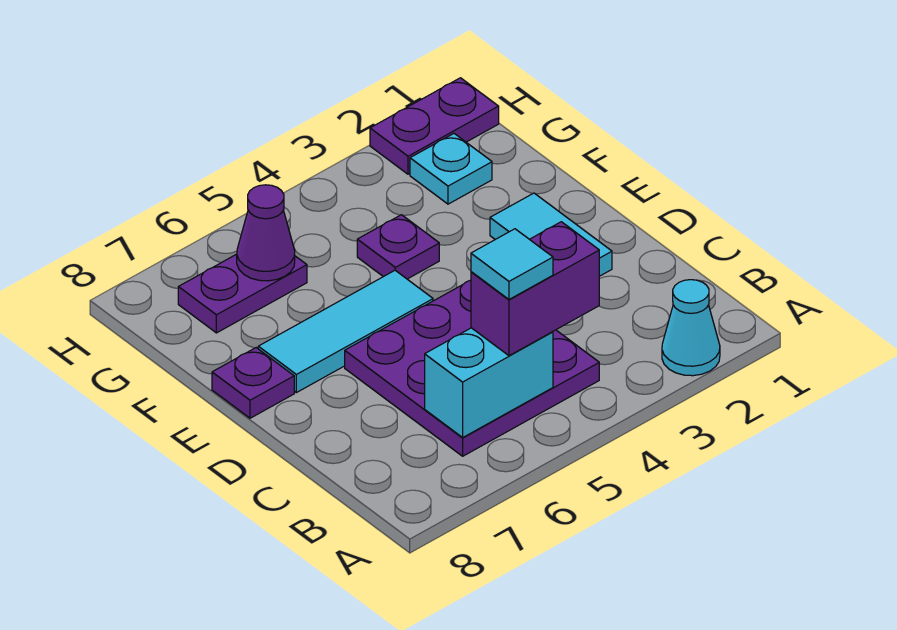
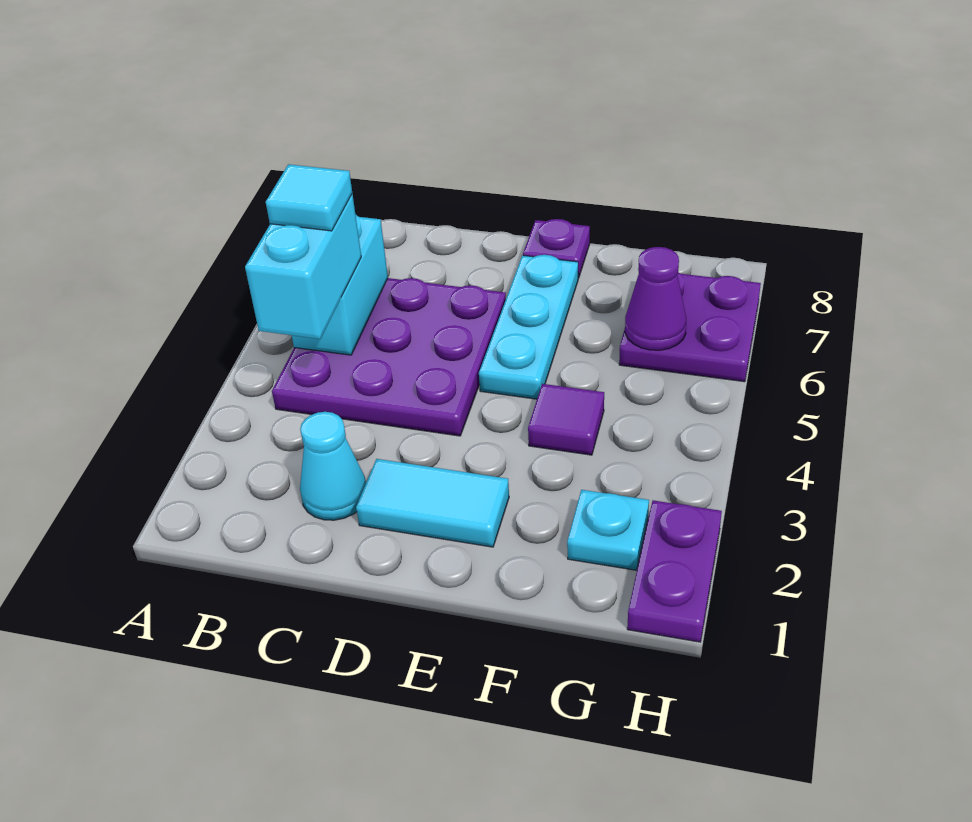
cyan cone A2 level 1 -> cyan cone C2 level 1
purple brick B4:B5 level 3 -> cyan brick B4:B5 level 3
cyan tile E5:E7 level 1 -> cyan plate E5:E7 level 1
purple plate F4 level 1 -> purple tile F4 level 1
purple plate G6:G7 level 1 -> purple plate G6:H7 level 1

